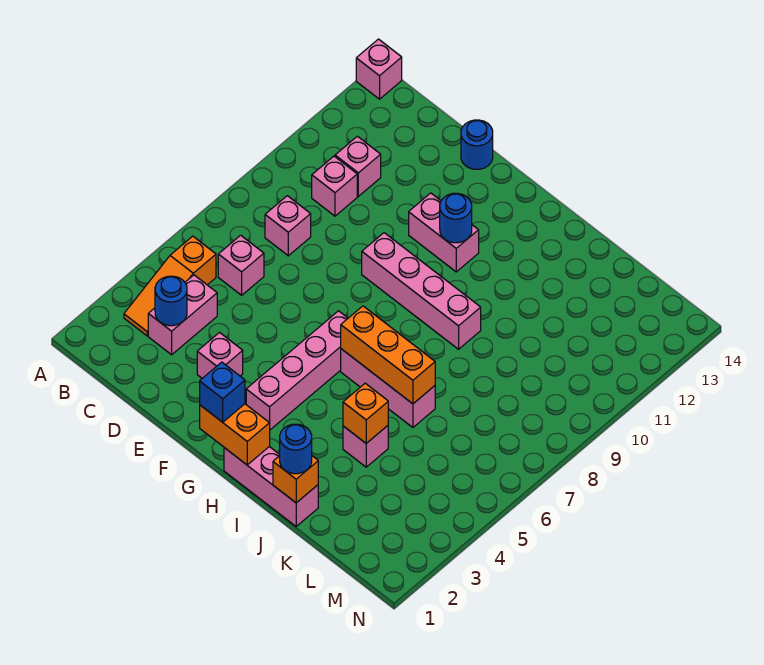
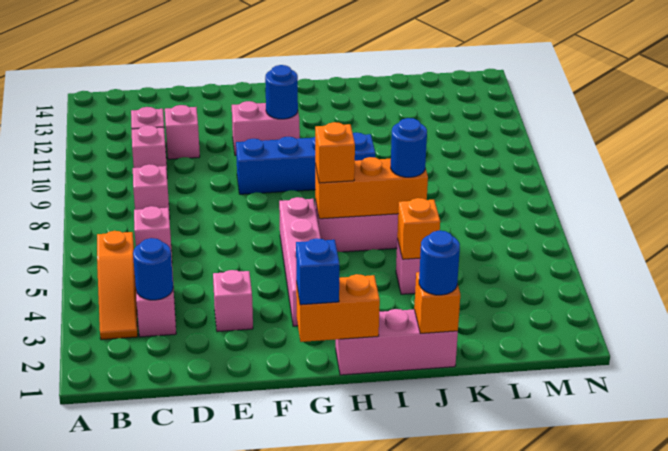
pink brick A14 level 1 -> pink brick D11 level 1
blue round brick E14 level 1 -> blue round brick J6 level 3
pink brick F9:I9 level 1 -> blue brick F9:I9 level 1
none -> orange brick H6 level 3

